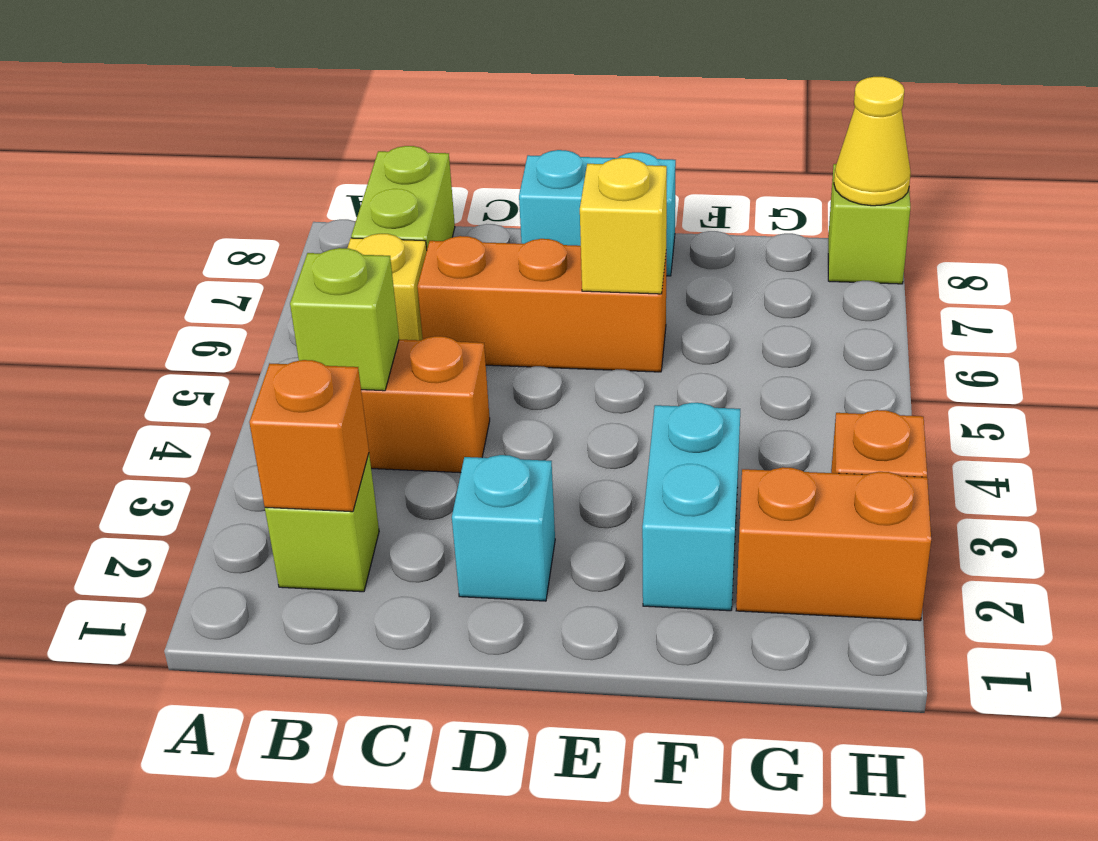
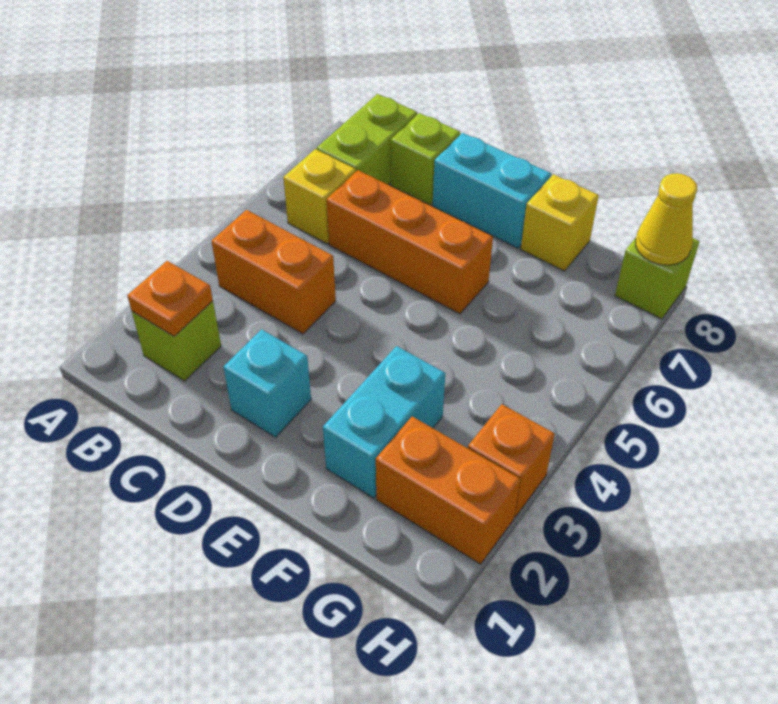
orange brick B2 level 2 -> orange plate B2 level 2
lime brick B4 level 2 -> lime brick C8 level 1
yellow brick E6 level 2 -> yellow brick F8 level 1

